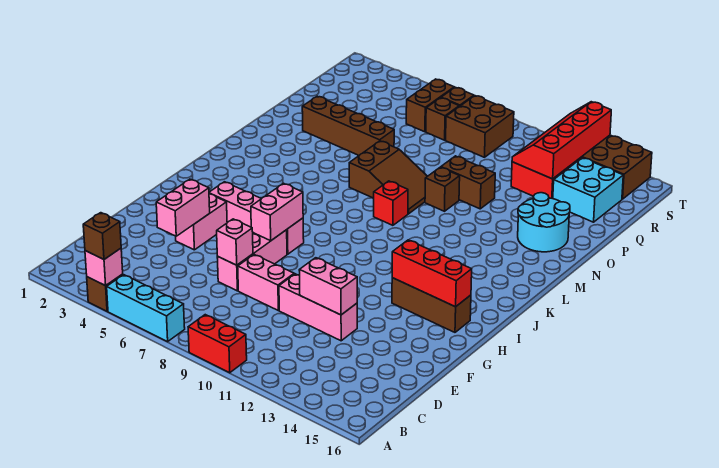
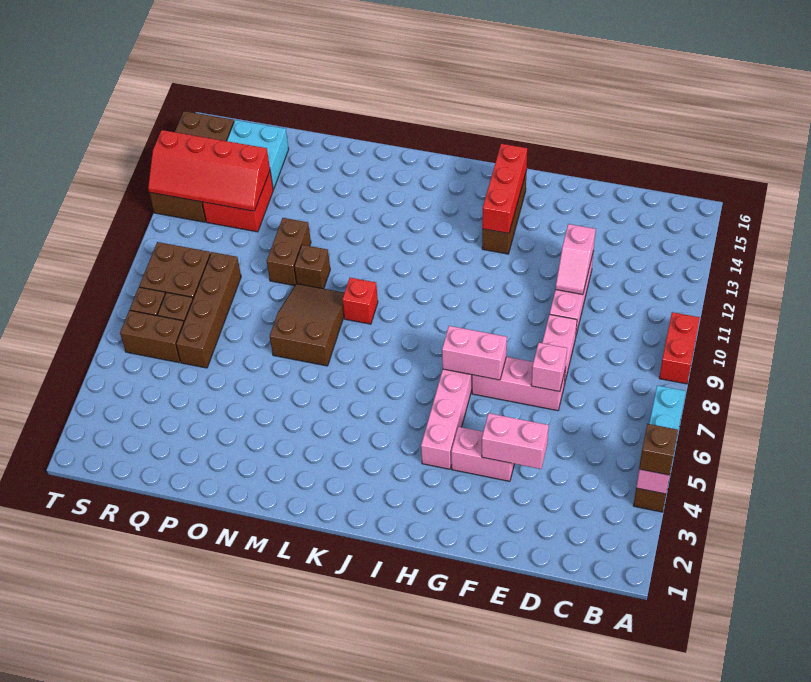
pink brick E11:E12 level 2 -> pink slope E11:E12 level 2 top 12
cyan round brick N14:O15 level 1 -> none
brown brick O3:O6 level 1 -> brown brick Q6:Q9 level 1

